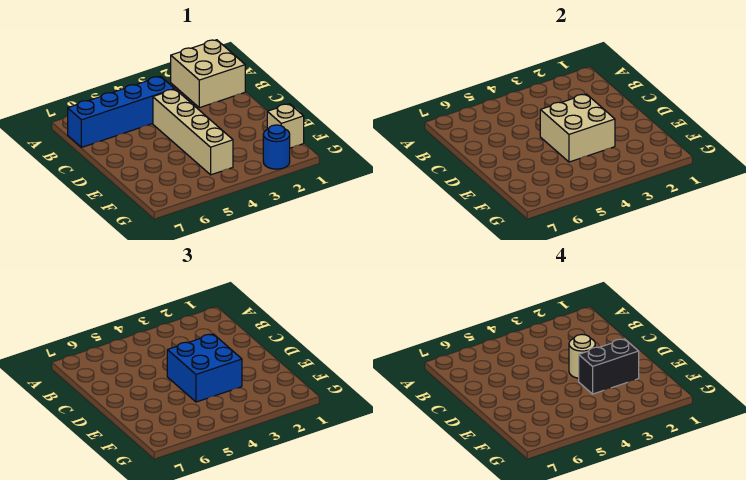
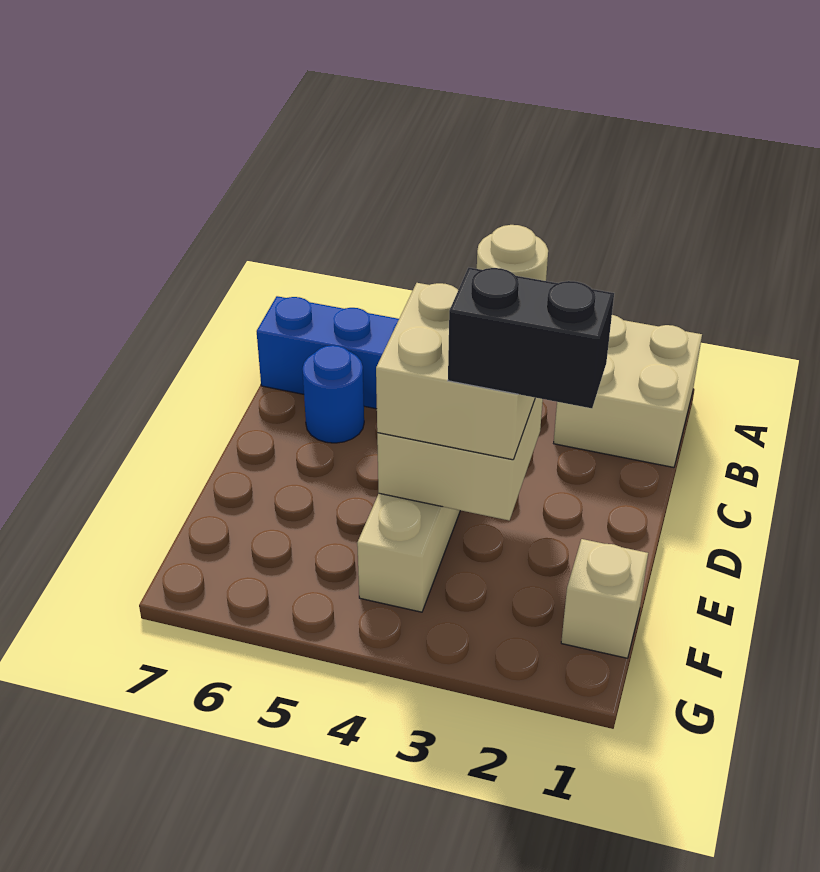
blue brick D3:E4 level 3 -> tan brick D3:E4 level 3
blue round brick G2 level 1 -> blue round brick C6 level 1

